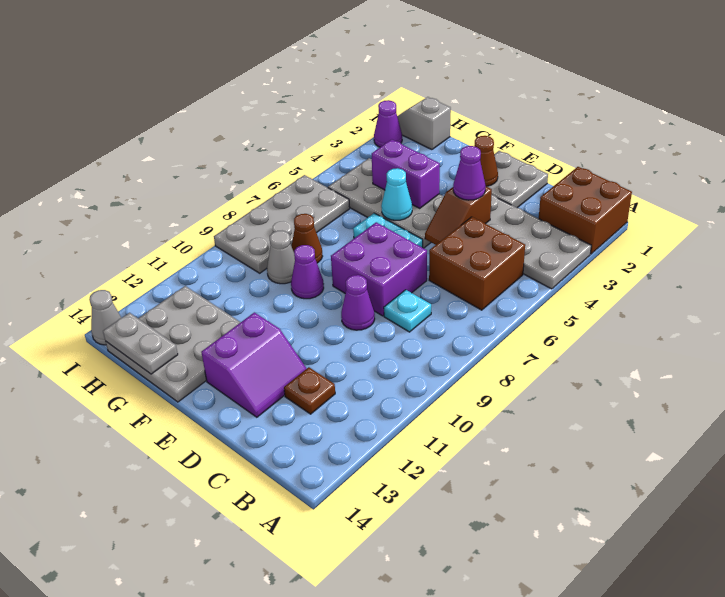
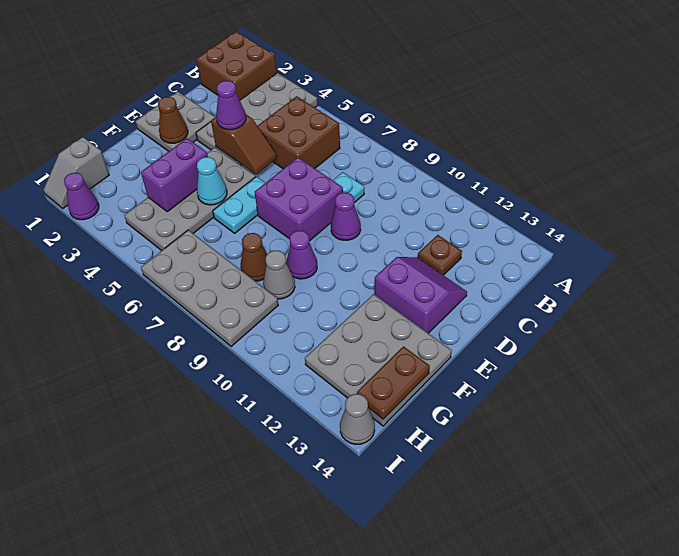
grey plate G14:H14 level 2 -> brown plate G14:H14 level 2

